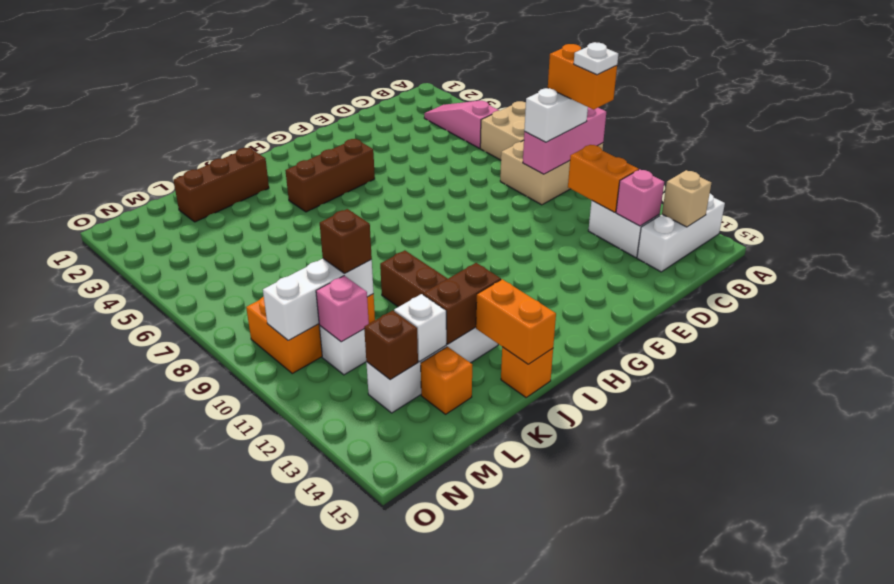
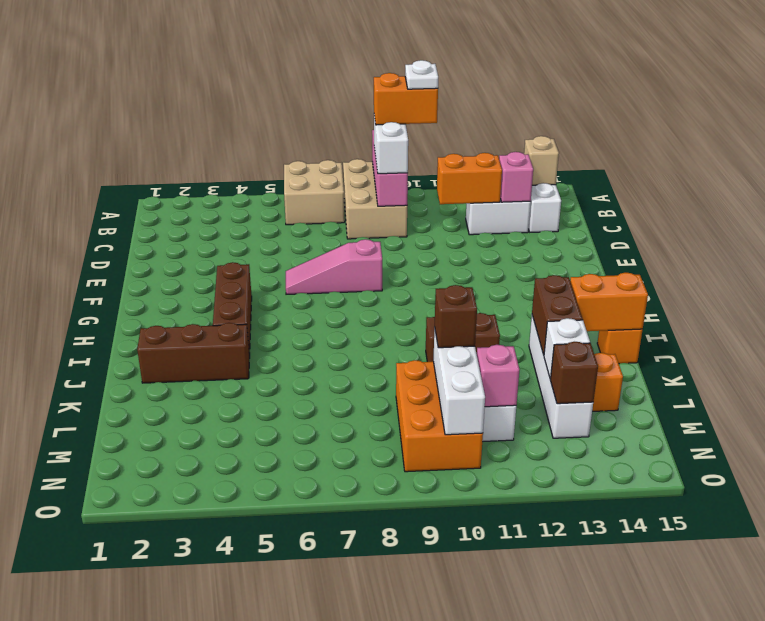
pink slope B3:B5 level 1 top 5 -> pink slope F6:F8 level 1 top 8
brown brick J2:L2 level 1 -> brown brick J2:J4 level 1

